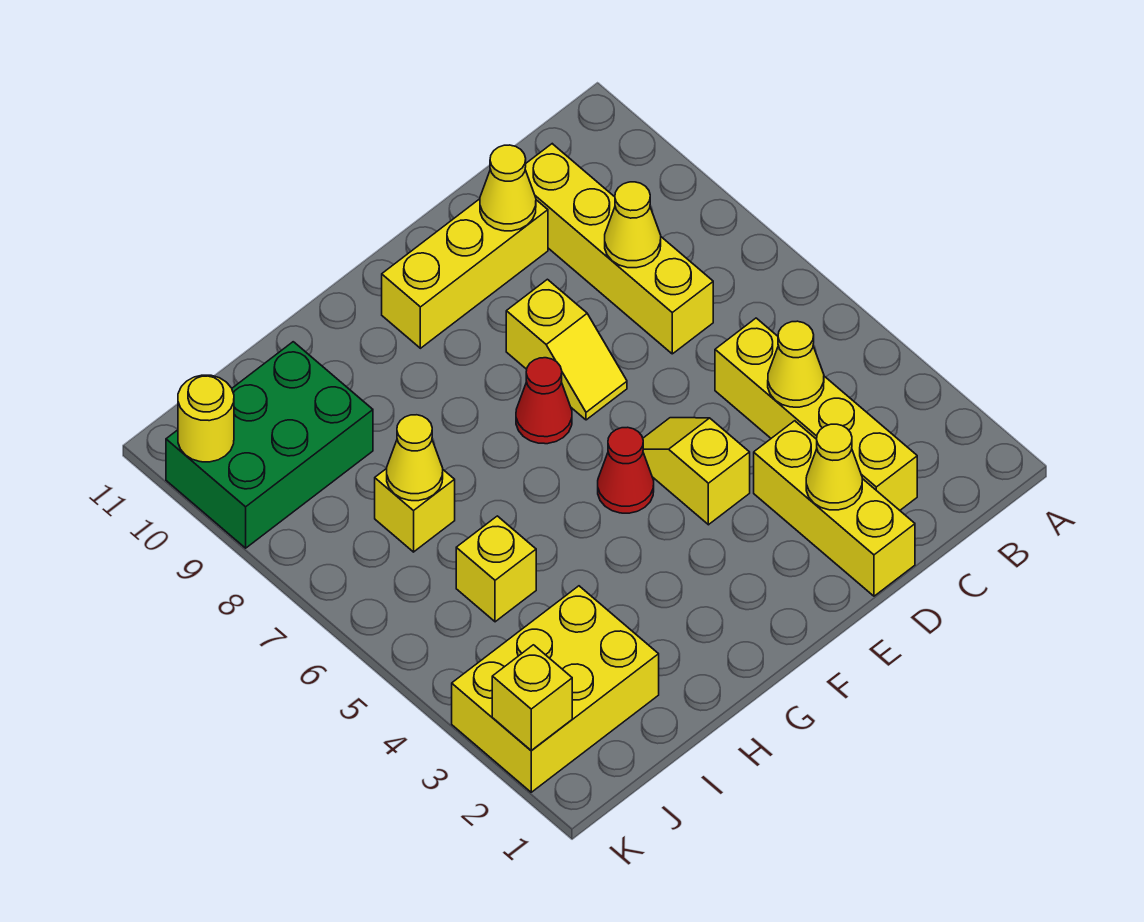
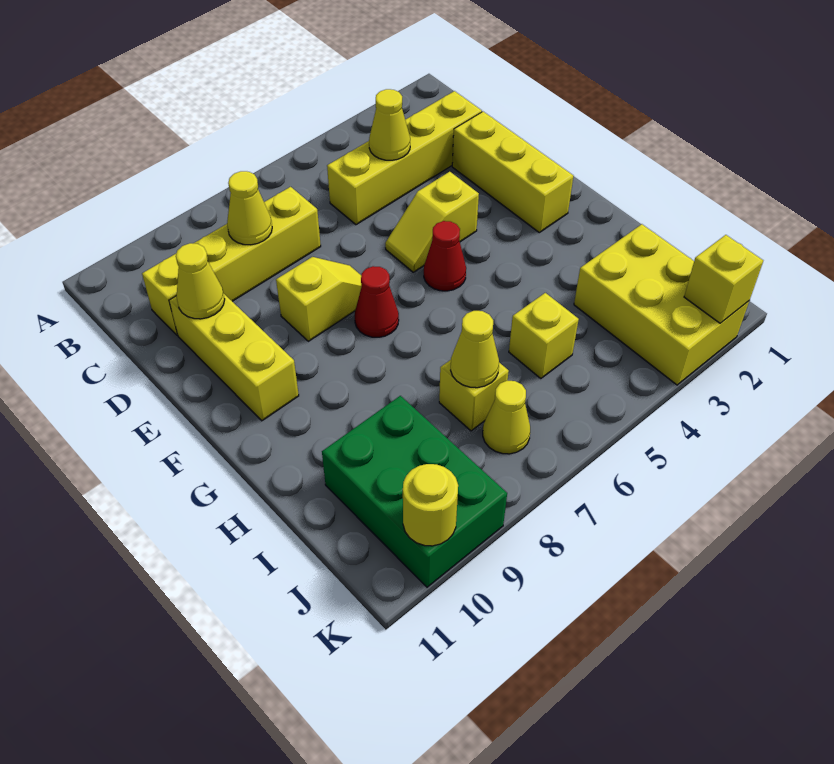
yellow brick D1:D3 level 1 -> yellow brick D2:F2 level 1
yellow cone D2 level 2 -> yellow cone J7 level 1

